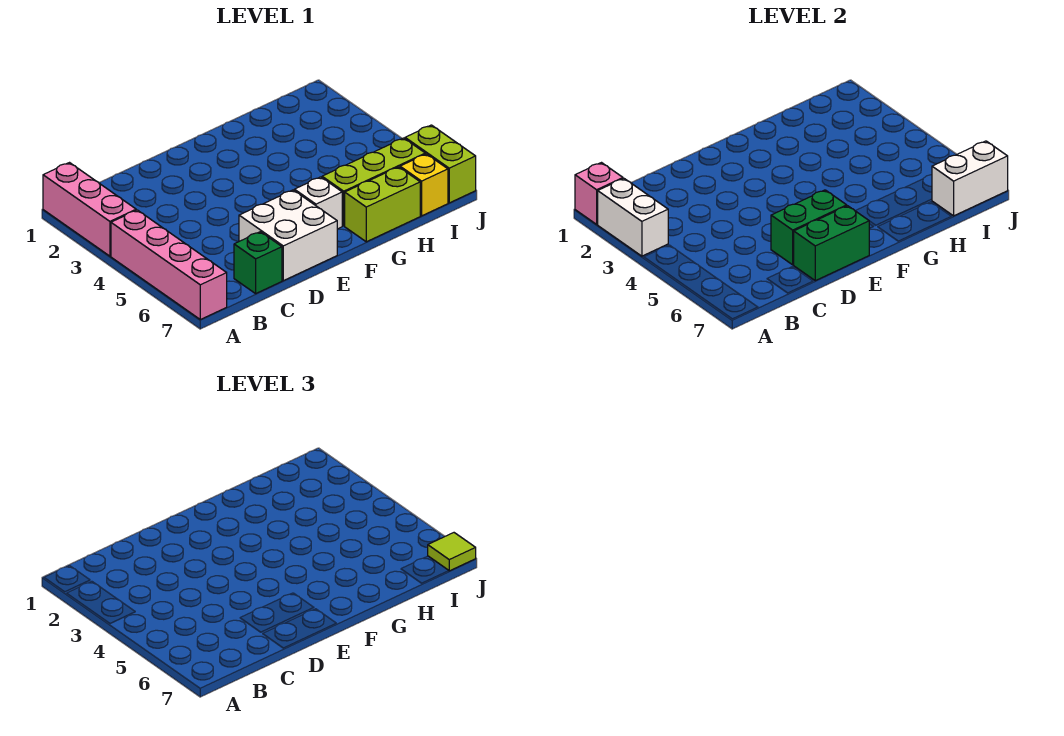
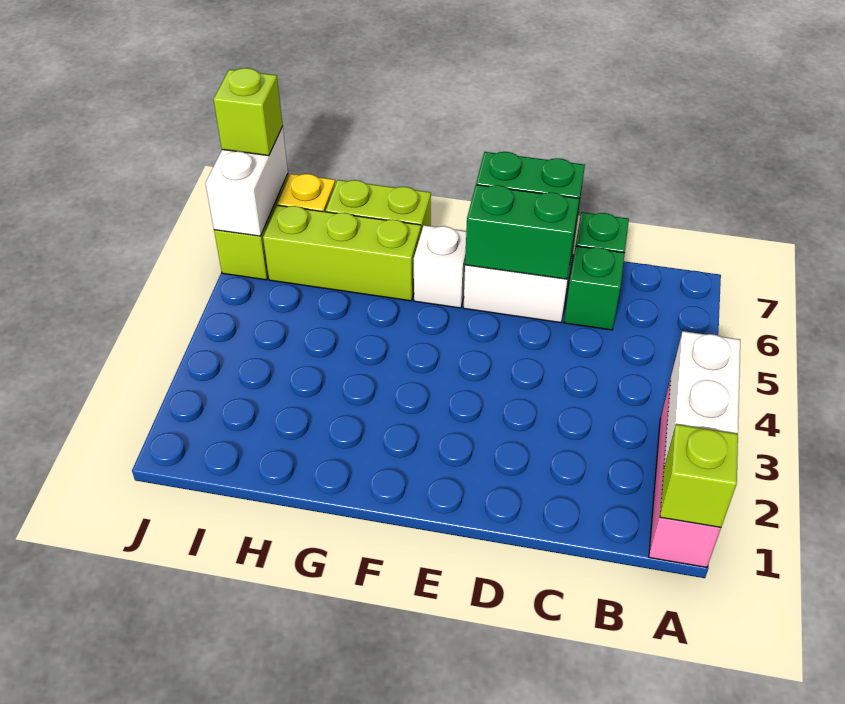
pink brick A1 level 2 -> lime brick A1 level 2
pink brick A4:A7 level 1 -> none
none -> green brick C6 level 1
white brick I7:J7 level 2 -> white brick J6:J7 level 2
lime tile J7 level 3 -> lime brick J7 level 3

